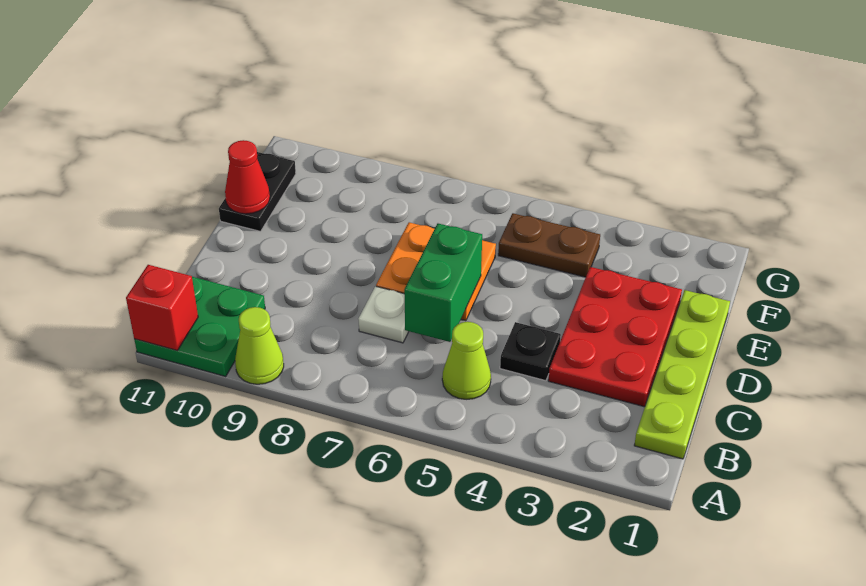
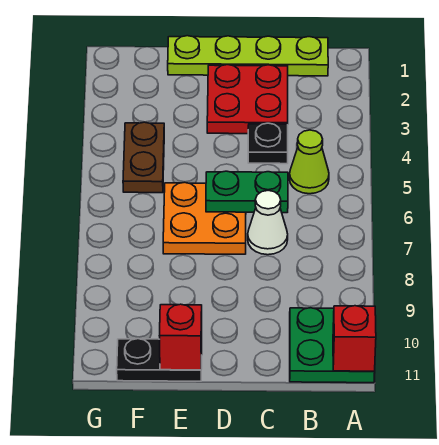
lime cone A9 level 1 -> none
red plate C2:E3 level 1 -> red plate C2:D3 level 1
green brick C6:D6 level 2 -> green plate C6:D6 level 2
white plate C7 level 1 -> white cone C7 level 1
red cone E11 level 2 -> red brick E11 level 2

